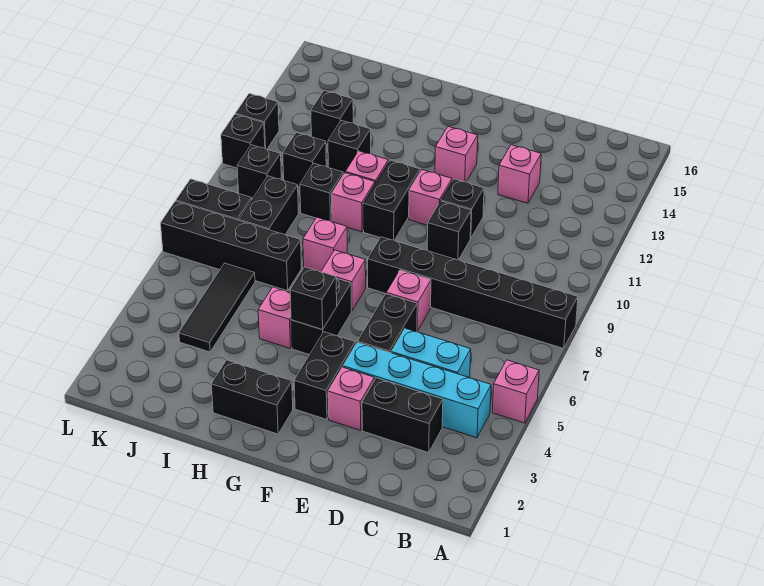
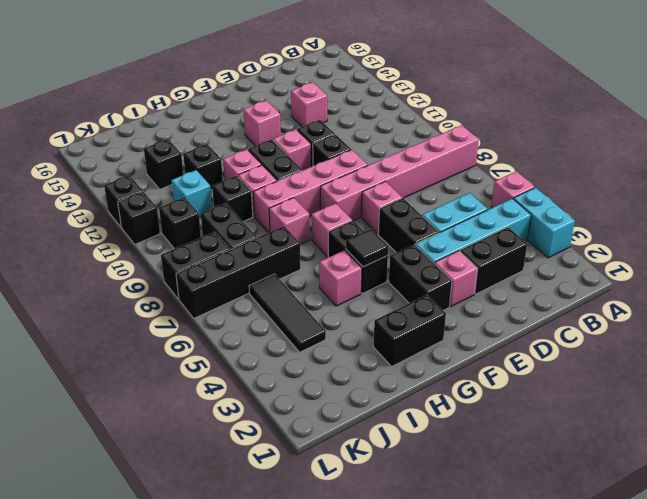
none -> cyan brick A3:A4 level 1
black brick A8:F8 level 1 -> pink brick A8:F8 level 1
none -> pink brick E9:H9 level 1
black brick G5 level 2 -> black tile G5 level 2
black brick J11 level 1 -> cyan brick J11 level 1

